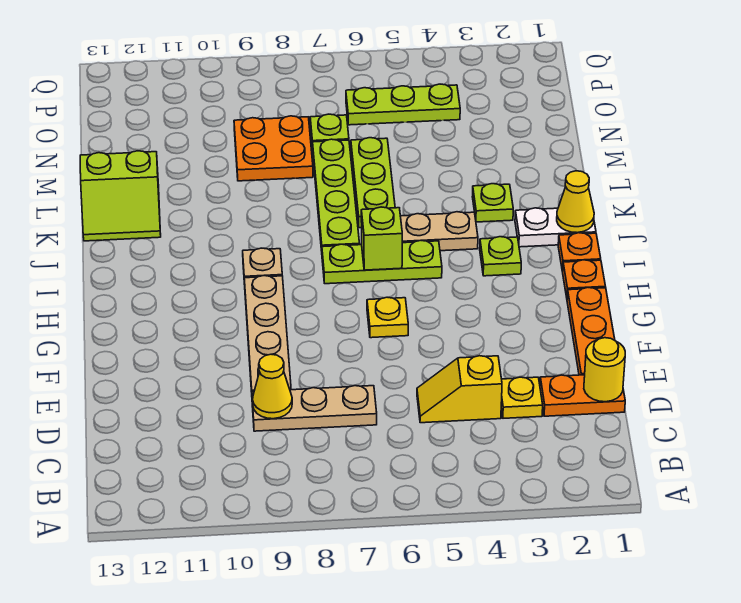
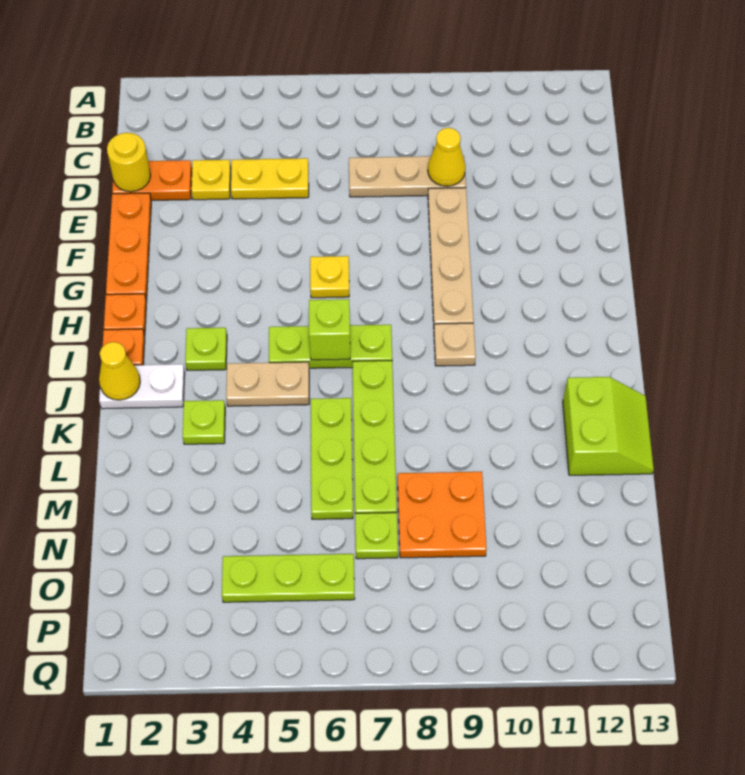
yellow slope D4:D5 level 1 top 4 -> yellow plate D4:D5 level 1
lime slope K12:L13 level 1 top L -> lime slope K12:L13 level 1 top 12

